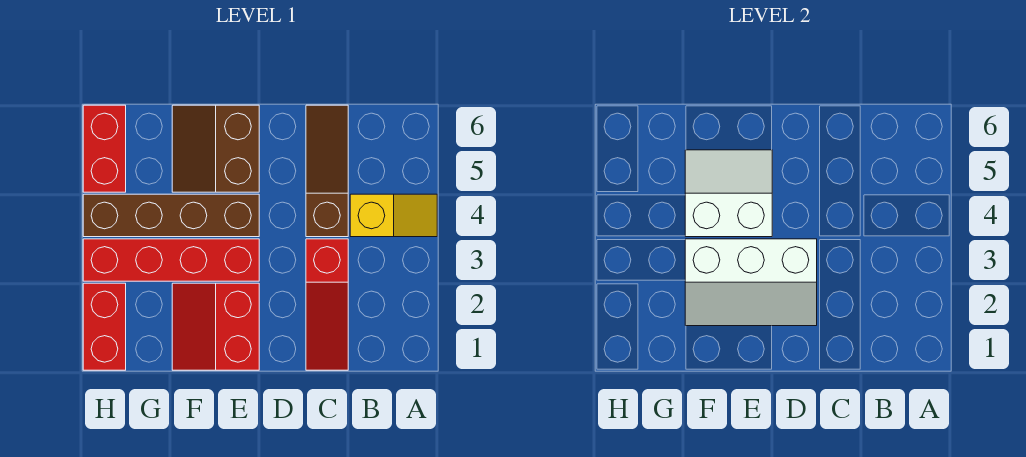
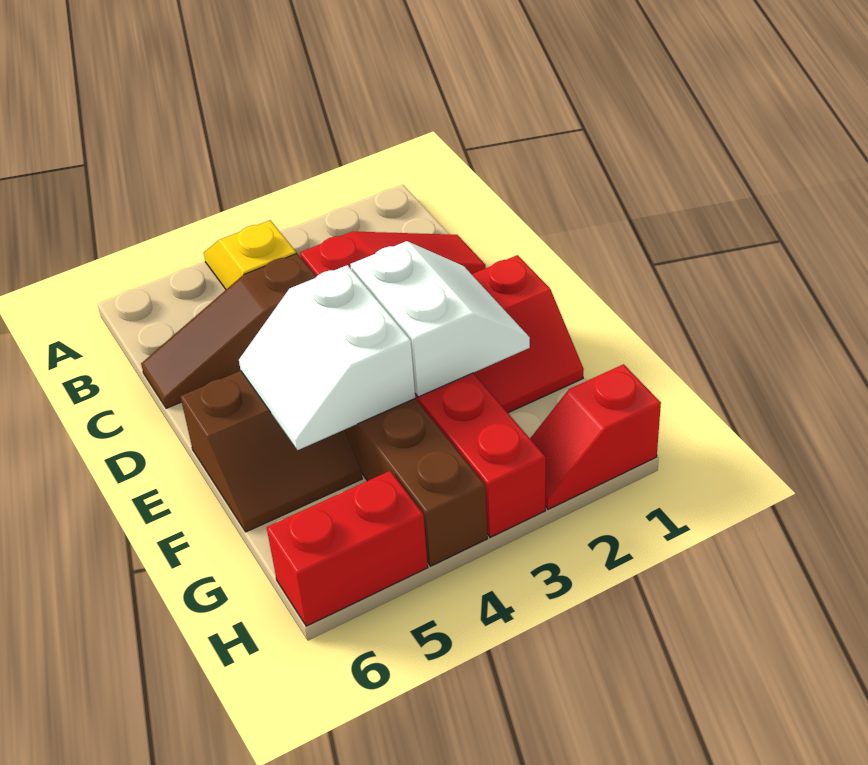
white slope D2:F3 level 2 top 3 -> white slope E2:F3 level 2 top 3
red brick H1:H2 level 1 -> red slope H1:H2 level 1 top 1

